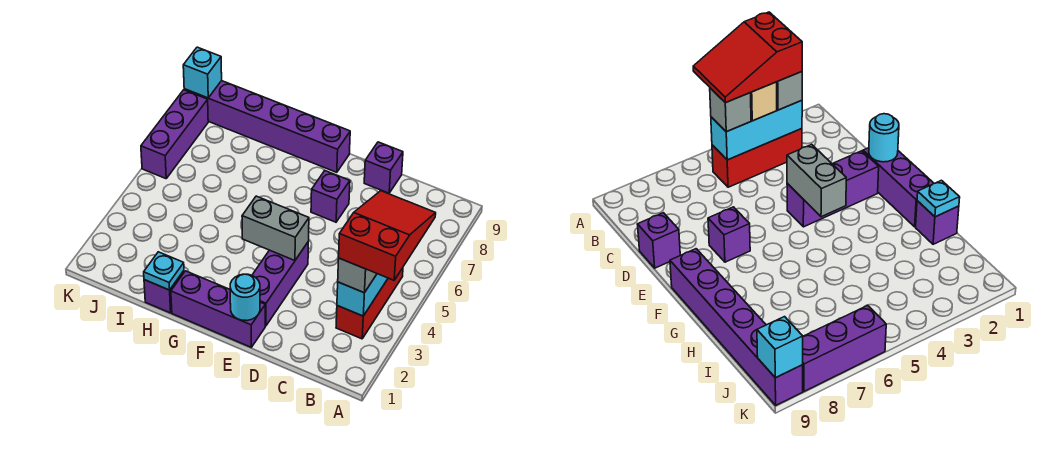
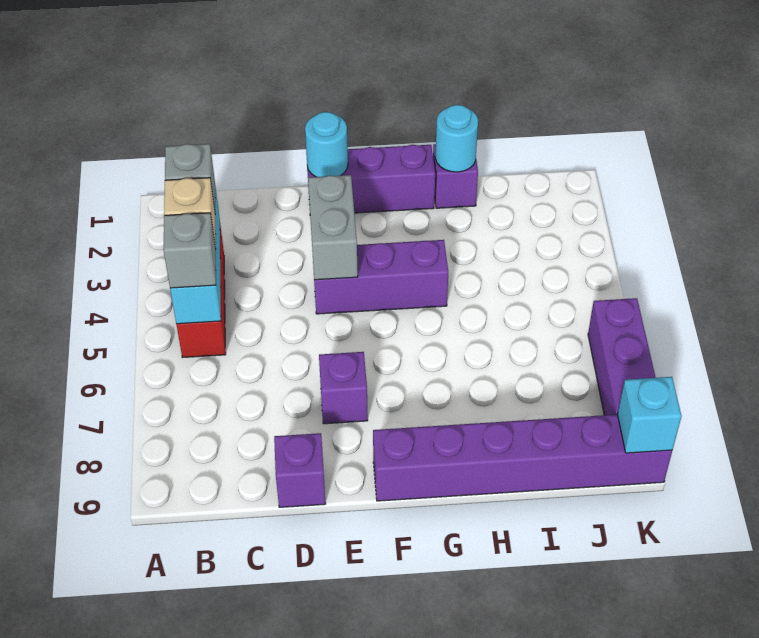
red slope A3:B5 level 4 top 3 -> none
purple brick E2:E4 level 1 -> purple brick E4:G4 level 1
grey brick E4:F4 level 2 -> grey brick E3:E4 level 2
cyan plate H1 level 2 -> cyan round brick H1 level 2

